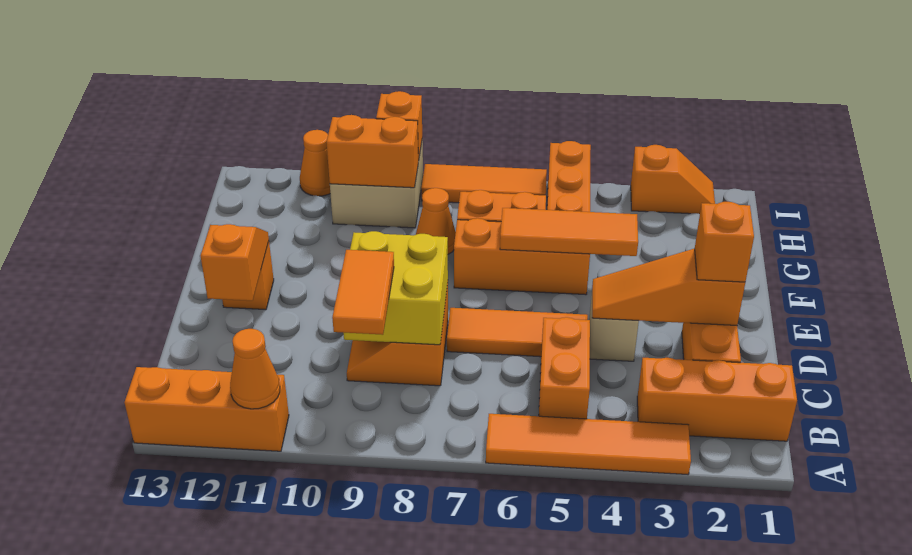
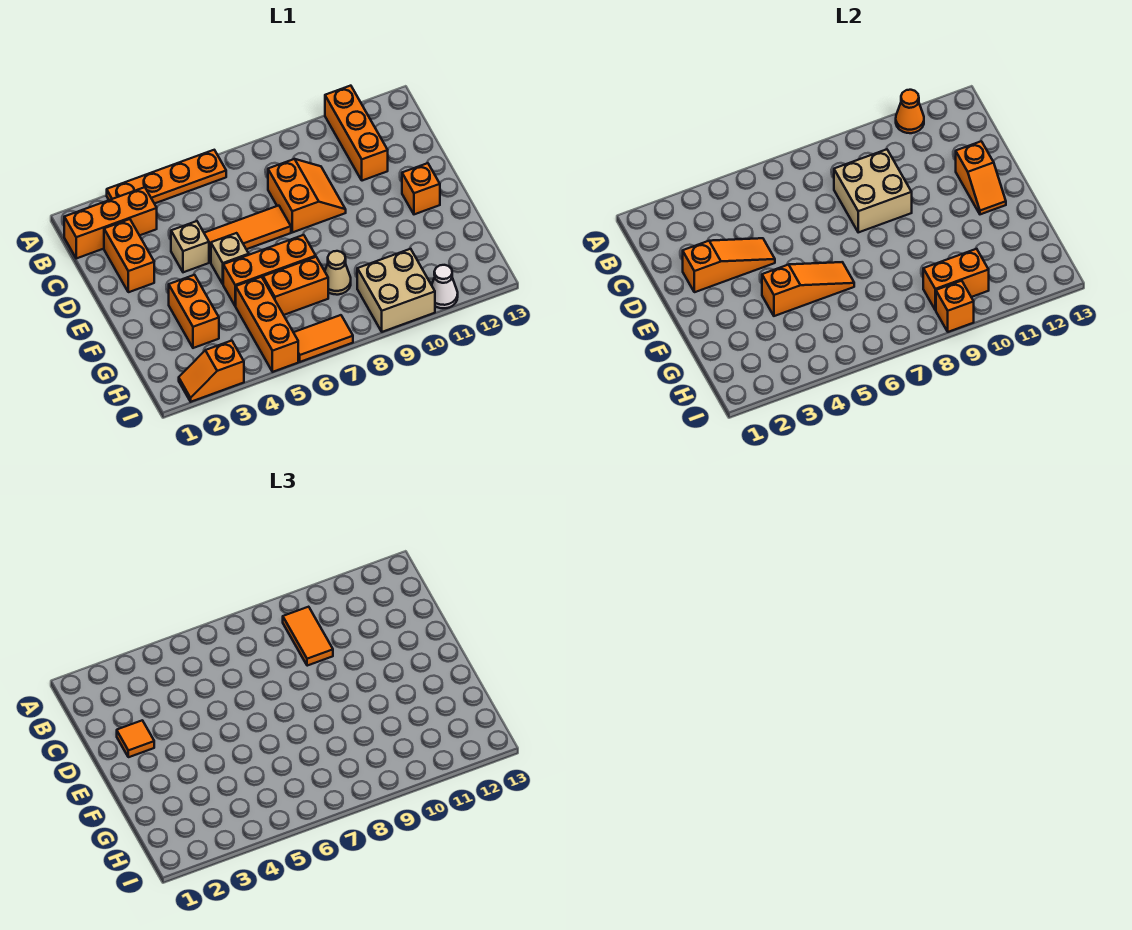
orange tile A3:A6 level 1 -> orange plate A3:A6 level 1
orange brick A11:A13 level 1 -> orange brick A11:C11 level 1
orange brick B5:C5 level 1 -> orange brick F3:G3 level 1
yellow brick C8:D9 level 2 -> tan brick C8:D9 level 2
orange brick D2 level 3 -> orange tile D2 level 3
none -> tan brick E5 level 1
orange tile F4:F6 level 2 -> orange slope F4:F6 level 2 top 4
orange cone G8 level 1 -> tan cone G8 level 1
orange tile I6:I8 level 1 -> orange tile I6:I7 level 1
orange cone I11 level 1 -> white cone I11 level 1

